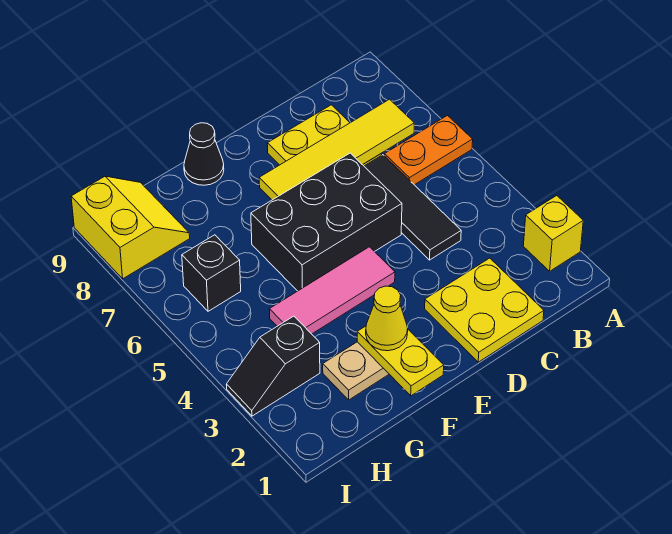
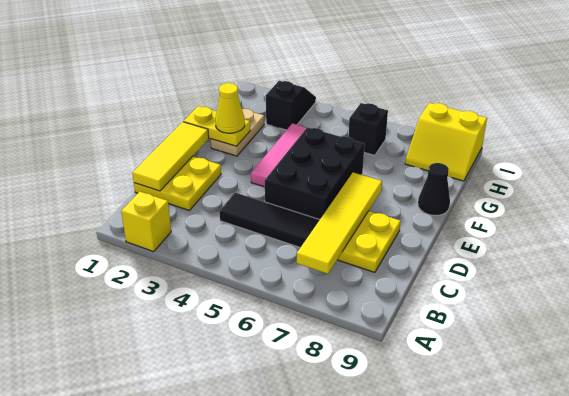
orange plate A6:B6 level 1 -> none
none -> yellow tile C1:E1 level 2

